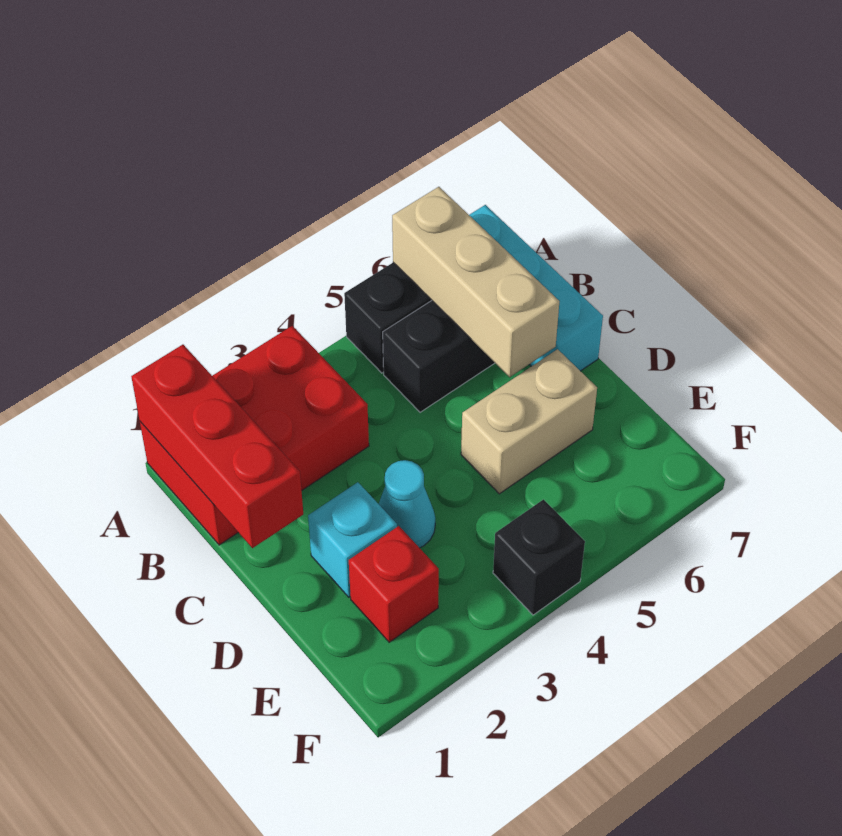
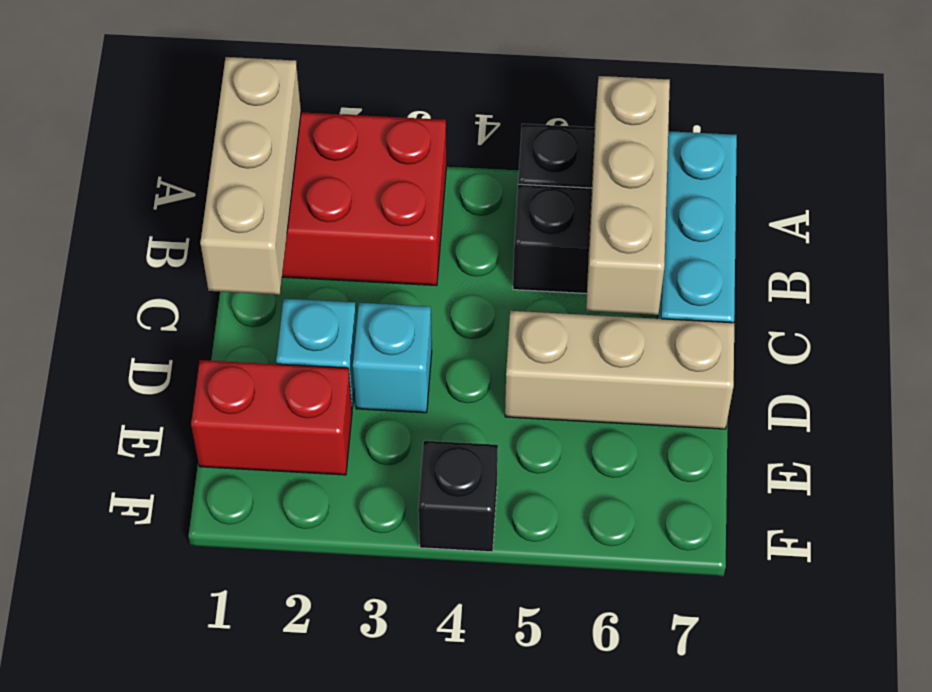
red brick A1:C1 level 2 -> tan brick A1:C1 level 2
cyan cone D3 level 1 -> cyan brick D3 level 1
tan brick D5:D6 level 1 -> tan brick D5:D7 level 1
red brick E2 level 1 -> red brick E1:E2 level 1

